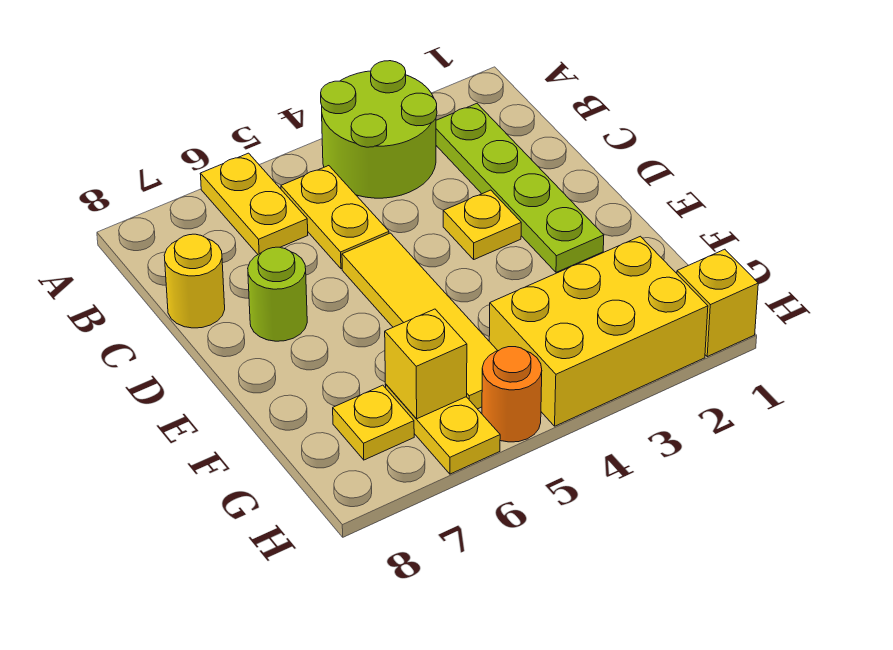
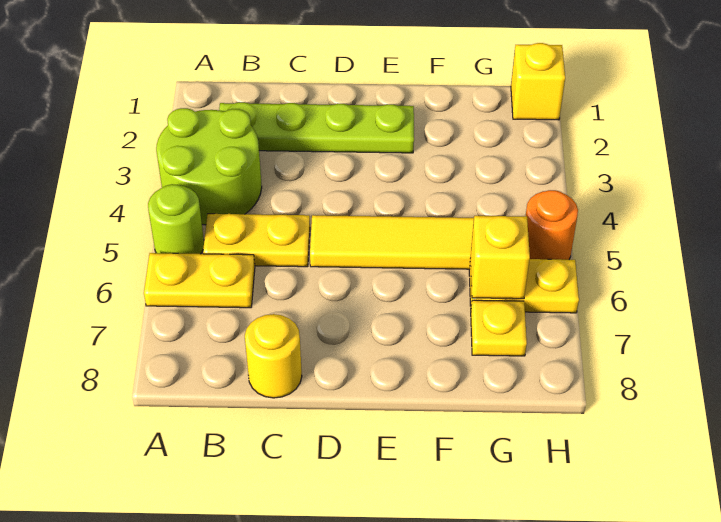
yellow plate D3 level 1 -> none
lime round brick D7 level 1 -> lime round brick A5 level 1
yellow brick G2:H4 level 1 -> none

